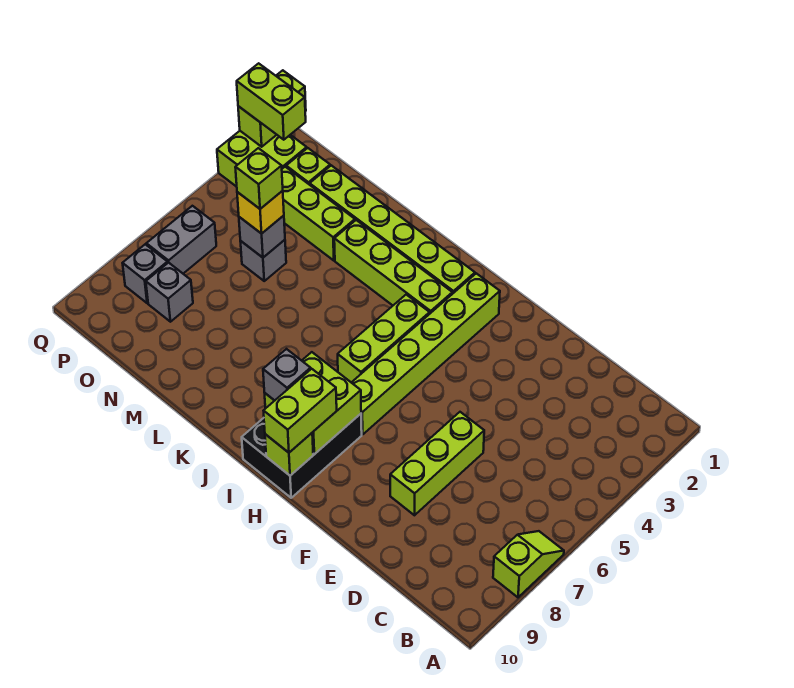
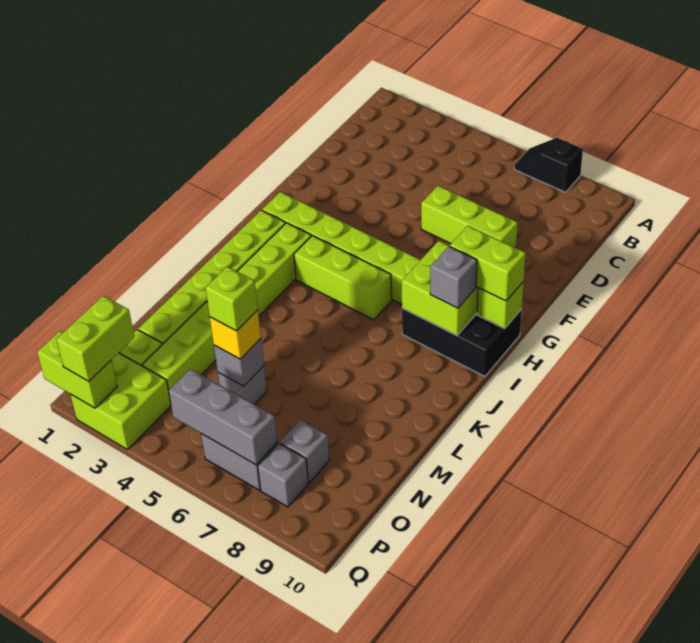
lime slope A7:A8 level 1 top 8 -> black slope A7:A8 level 1 top 8
none -> grey brick P5:P7 level 2

